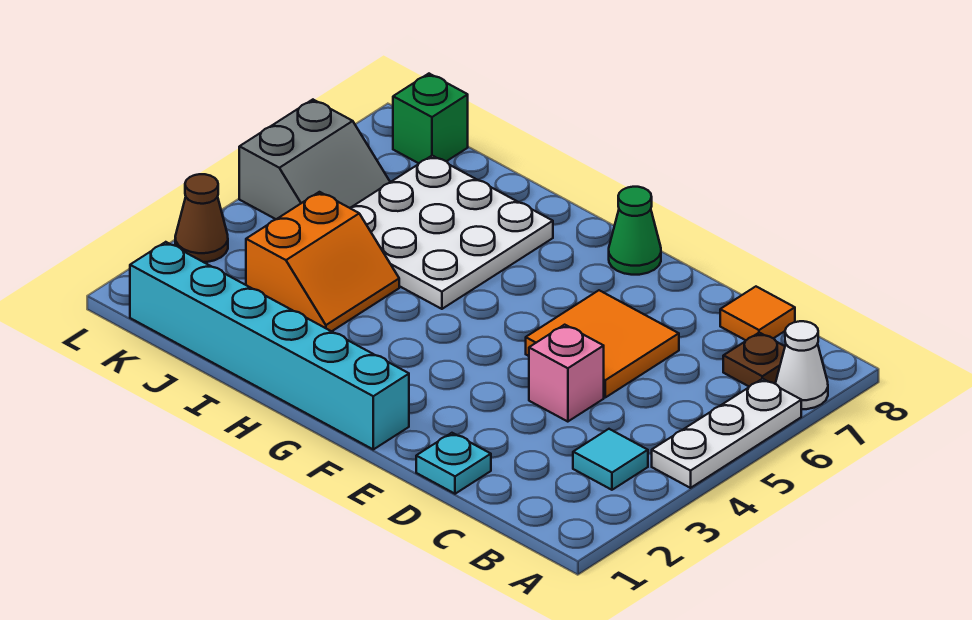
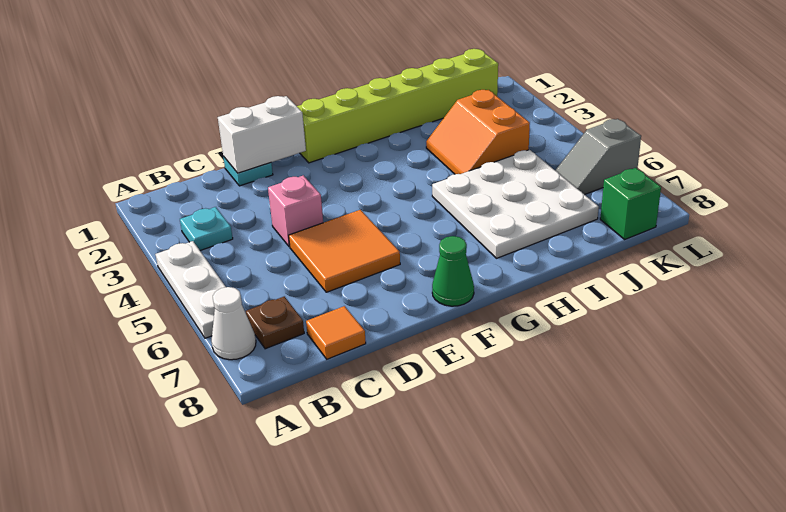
cyan tile B3 level 1 -> cyan plate B3 level 1
none -> white brick D1:E1 level 2
cyan brick F1:K1 level 1 -> lime brick F1:K1 level 1
grey slope K5:L6 level 1 top L -> grey slope K6:L6 level 1 top L
brown cone L3 level 1 -> none

